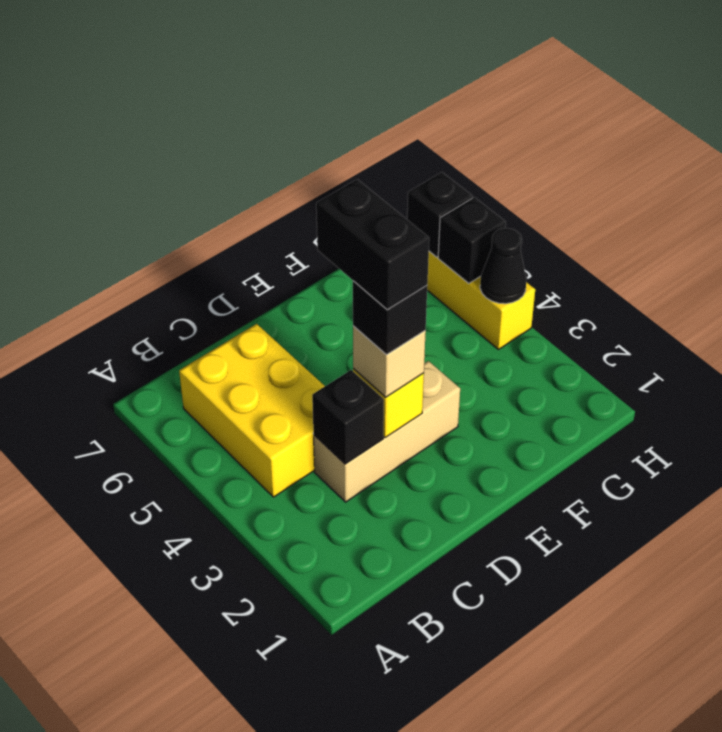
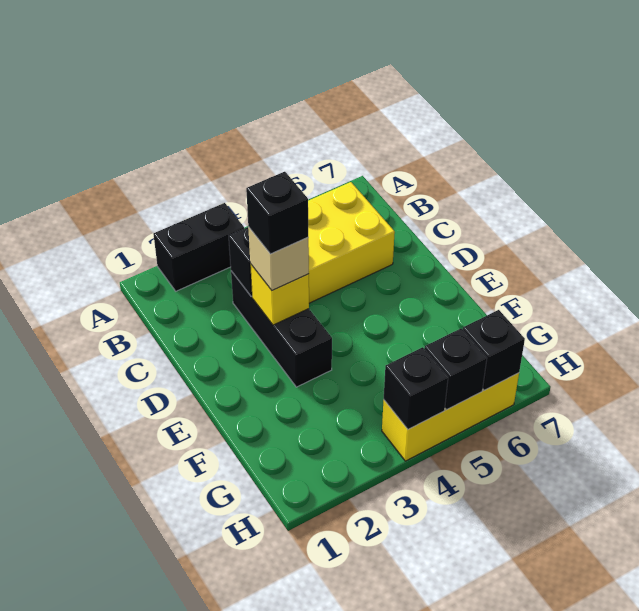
tan brick C3:E3 level 1 -> black brick C3:E3 level 1
black brick D3:D4 level 5 -> black brick A2:A3 level 1
black cone H4 level 2 -> black brick H4 level 2

